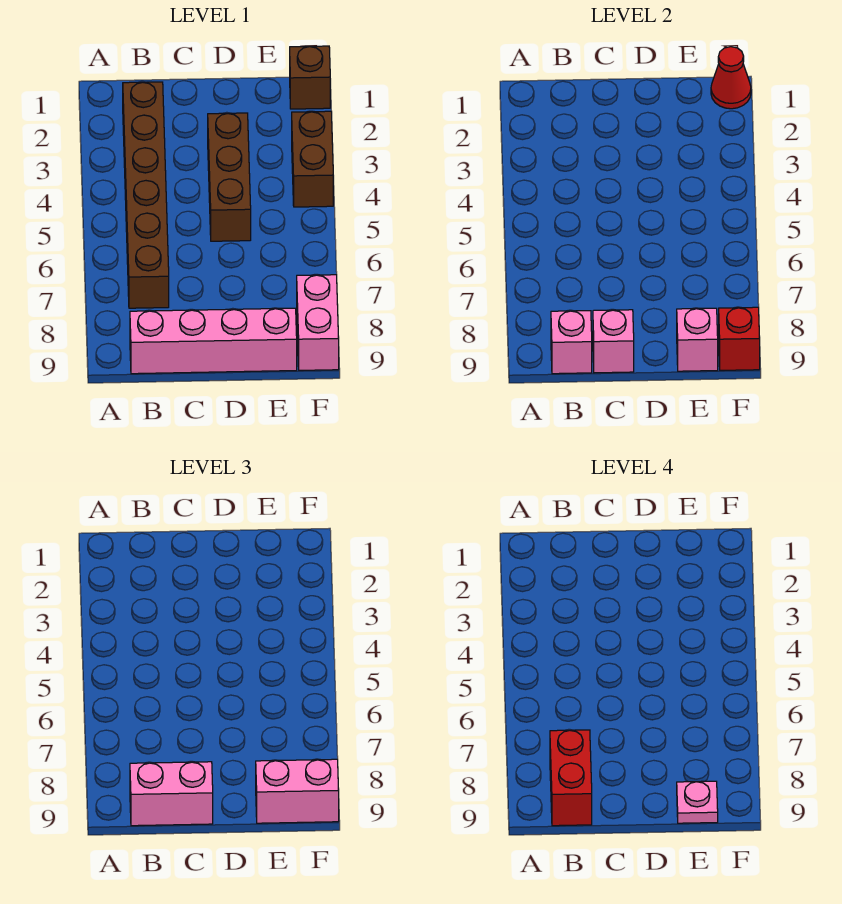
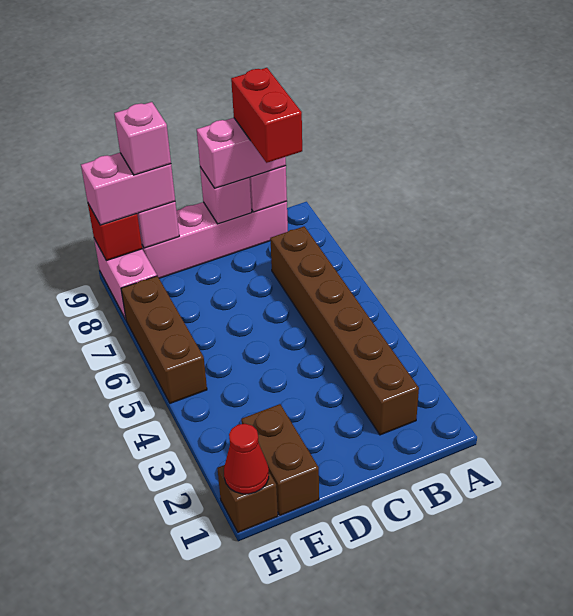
brown brick D3:D5 level 1 -> brown brick F5:F7 level 1
pink plate E9 level 4 -> pink brick E9 level 4
brown brick F3:F4 level 1 -> brown brick E1:E2 level 1

